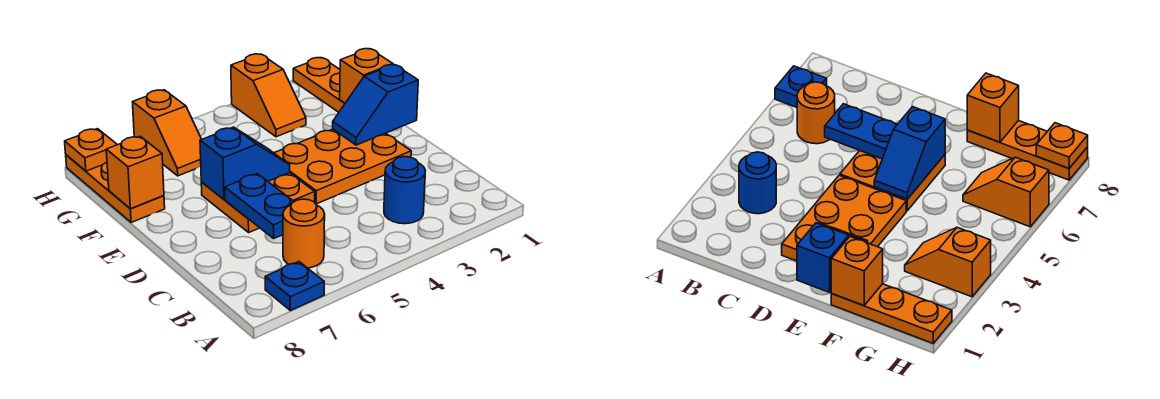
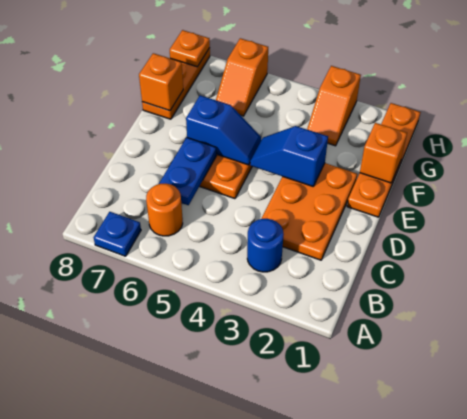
orange plate D2:E4 level 1 -> orange plate C2:E3 level 1
blue slope E1:E2 level 2 top 1 -> blue slope E3:E4 level 2 top 3
orange plate F1:H1 level 1 -> orange plate E1:H1 level 1

